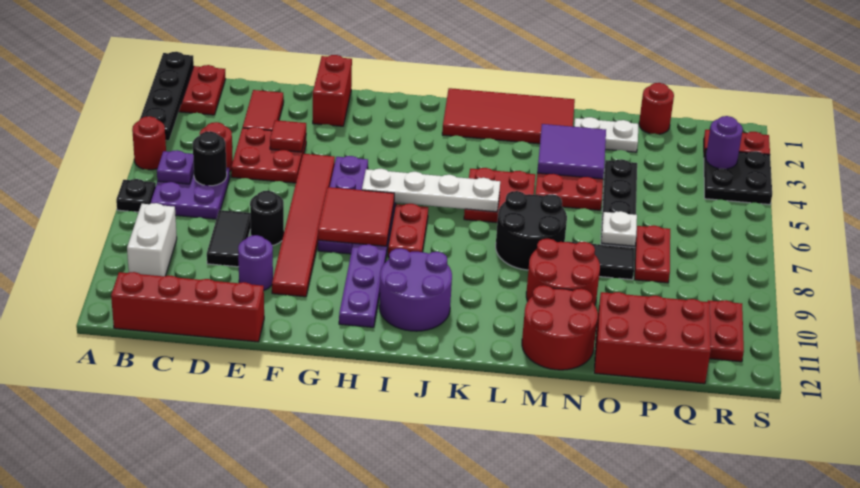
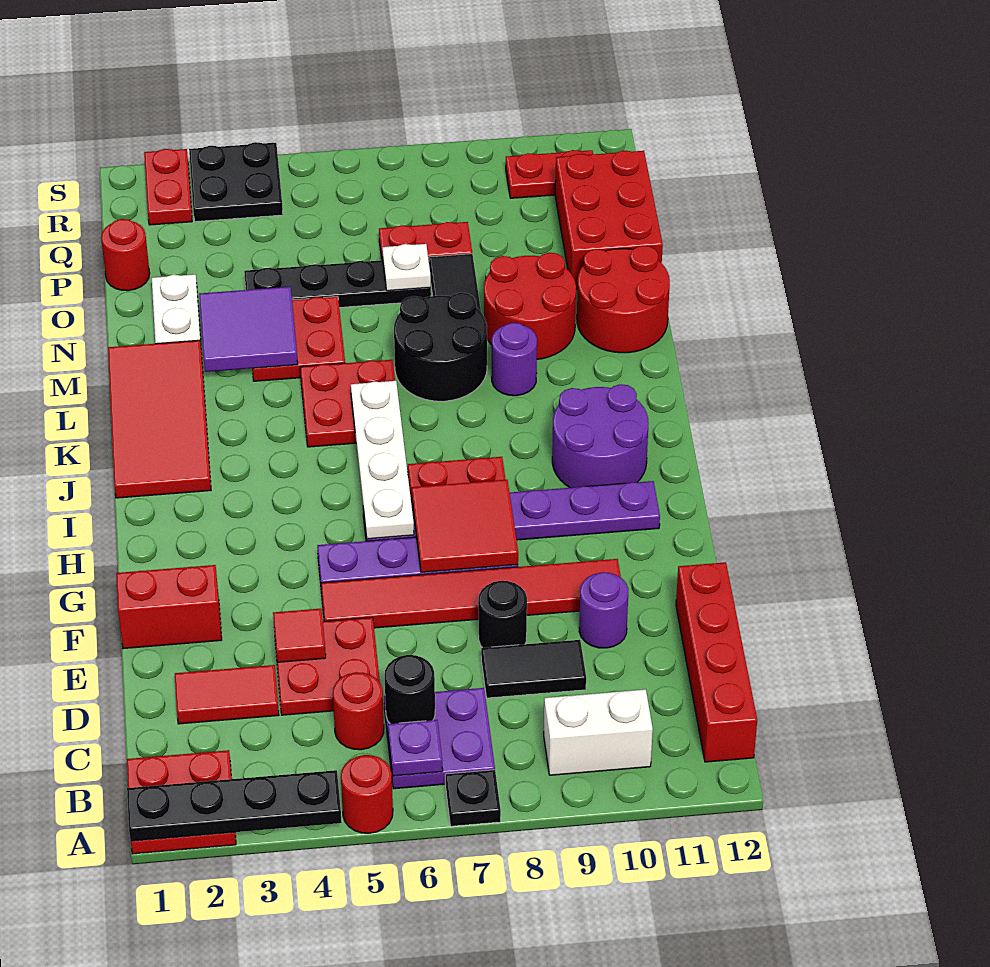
purple round brick R3 level 2 -> purple round brick L9 level 1

